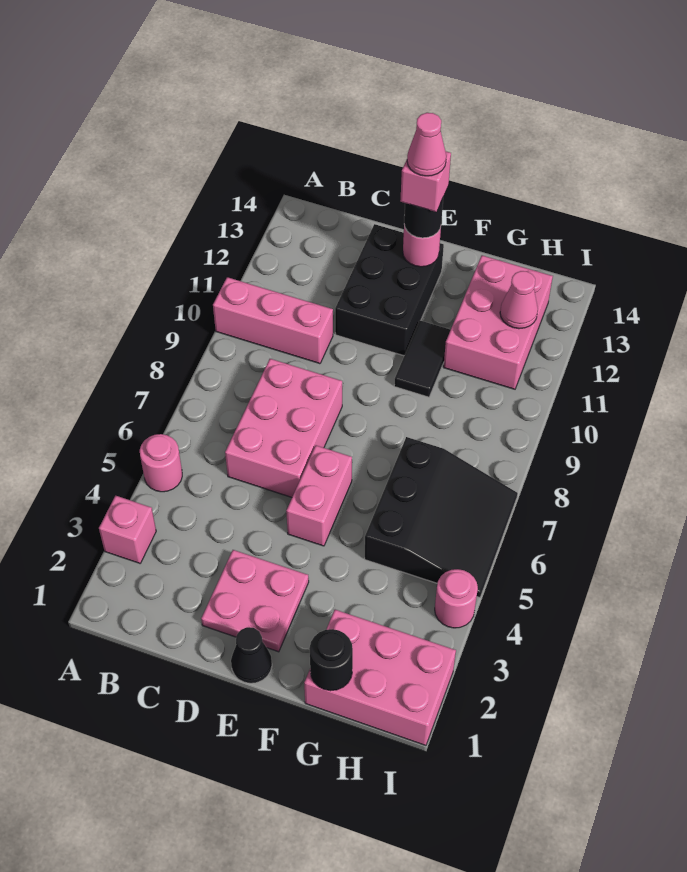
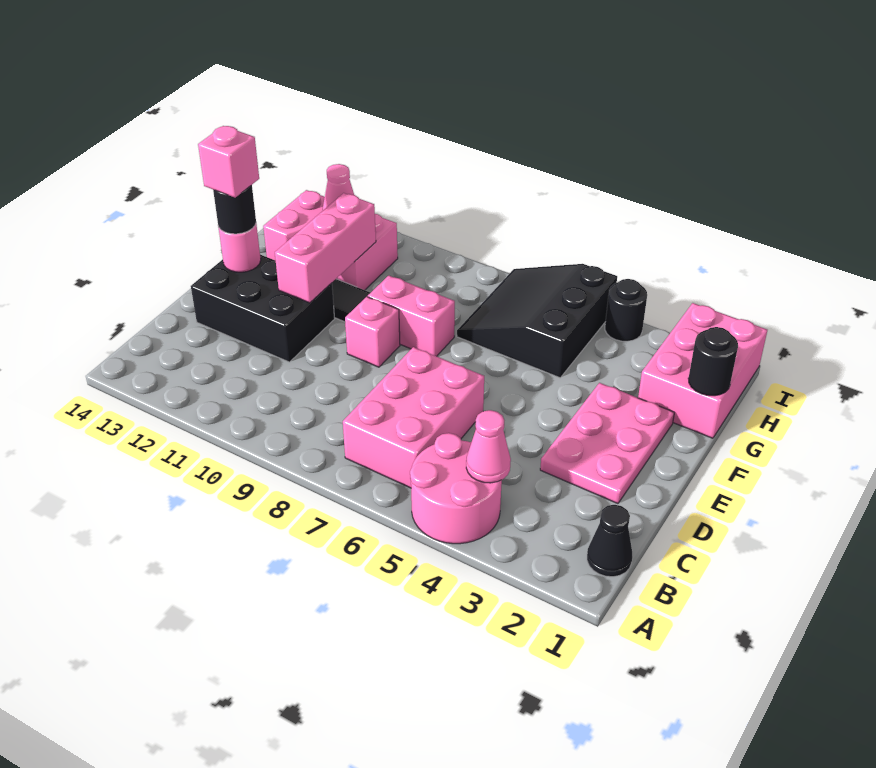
pink brick A3 level 1 -> pink brick E9 level 1
pink round brick A5 level 1 -> pink round brick A4:B5 level 1
pink brick A10:C10 level 1 -> pink brick E11:G11 level 2
pink brick C6:D8 level 1 -> pink brick B6:D7 level 1
pink plate D2:E3 level 1 -> pink plate D2:F3 level 1
black cone E1 level 1 -> black cone B1 level 1
pink brick E5:E6 level 1 -> pink brick F8:F9 level 1
pink cone E13 level 5 -> pink cone B4 level 2
black slope G5:I7 level 1 top G -> black slope G5:I7 level 1 top 5
pink round brick I4 level 1 -> black round brick I4 level 1

